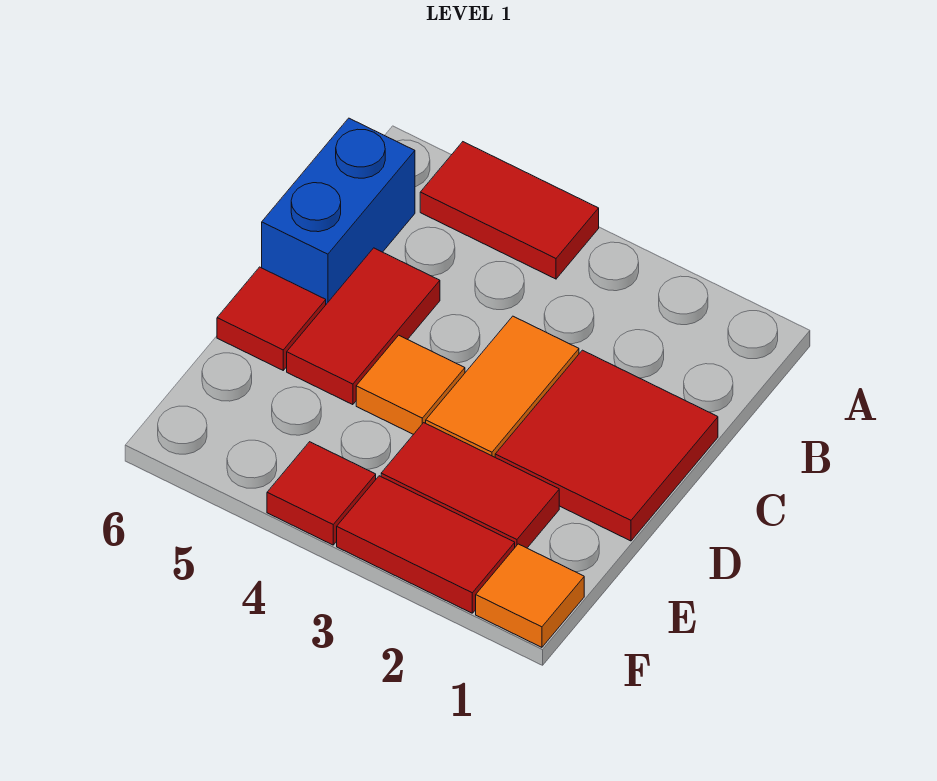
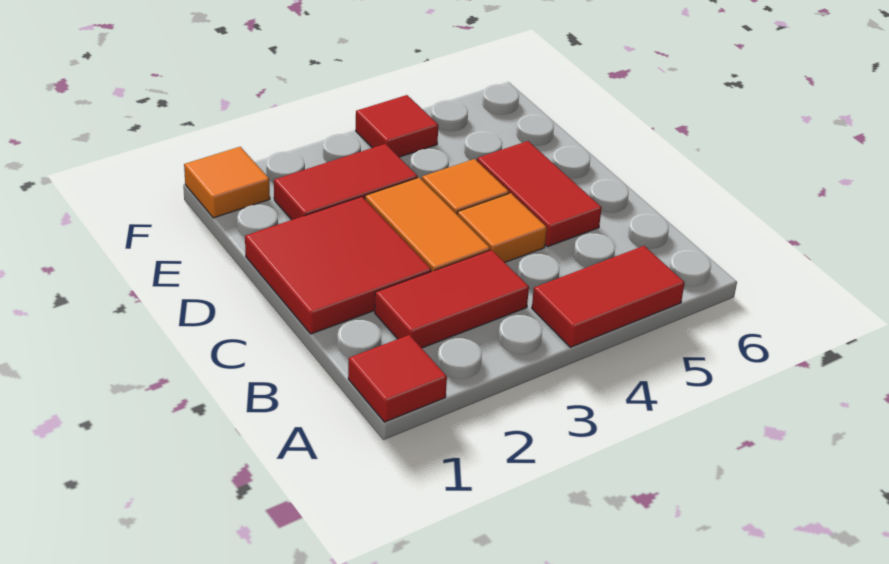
blue brick B6:C6 level 1 -> none
none -> orange tile C4 level 1
red tile D6 level 1 -> red tile A1 level 1
red tile F2:F3 level 1 -> red tile B2:B3 level 1

